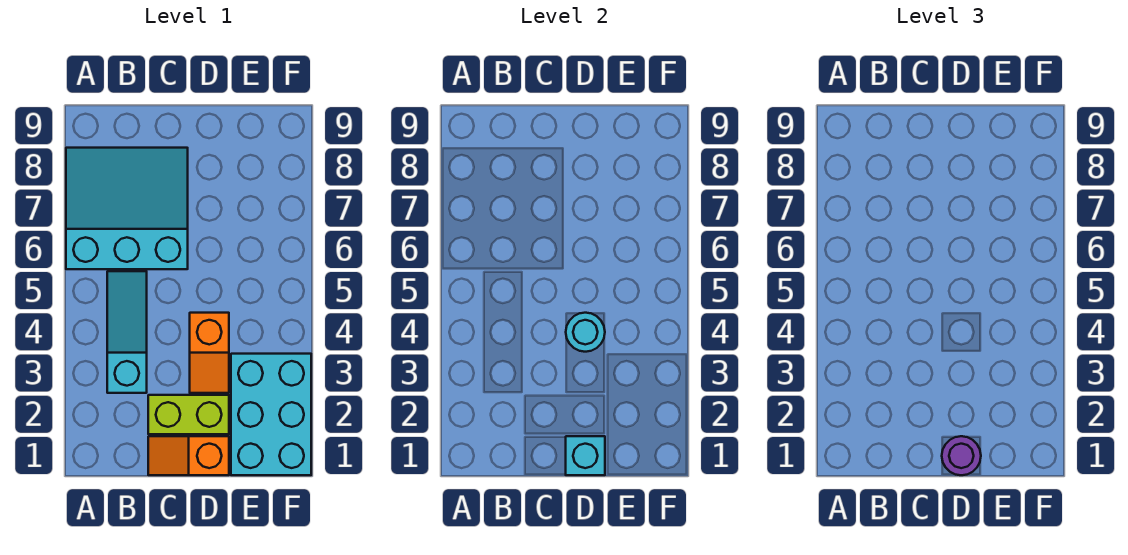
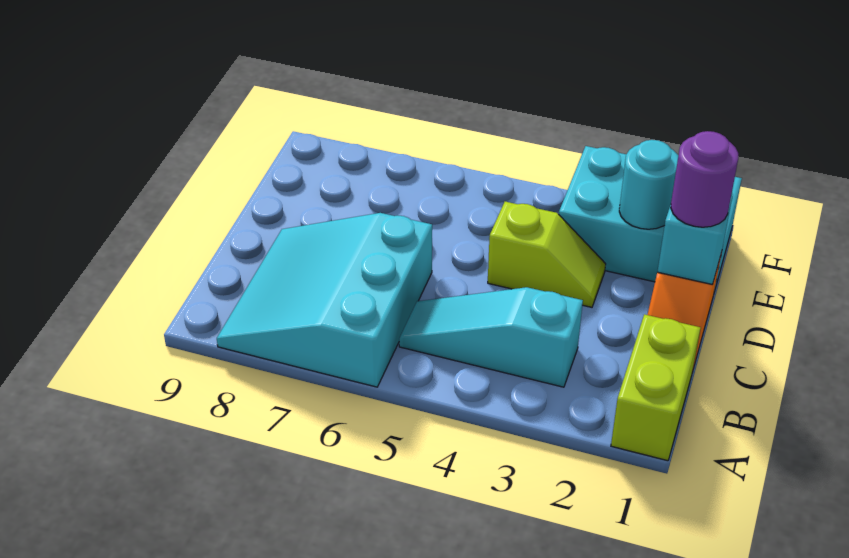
lime brick C2:D2 level 1 -> lime brick A1:B1 level 1
orange slope D3:D4 level 1 top 4 -> lime slope D3:D4 level 1 top 4
cyan round brick D4 level 2 -> cyan round brick E2 level 2

